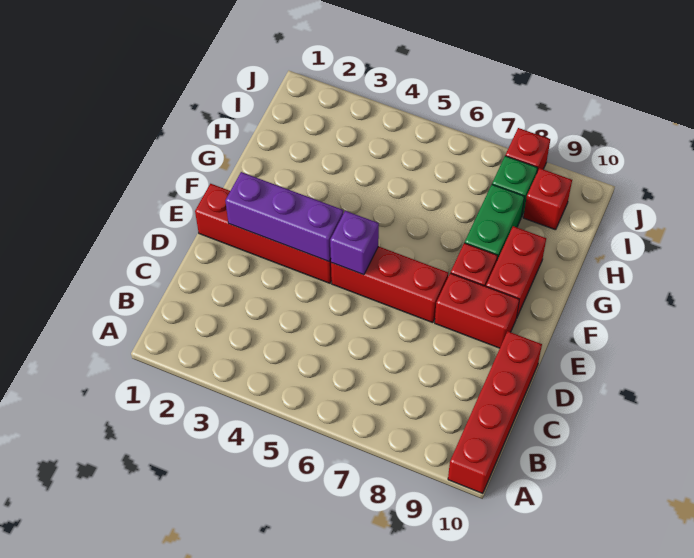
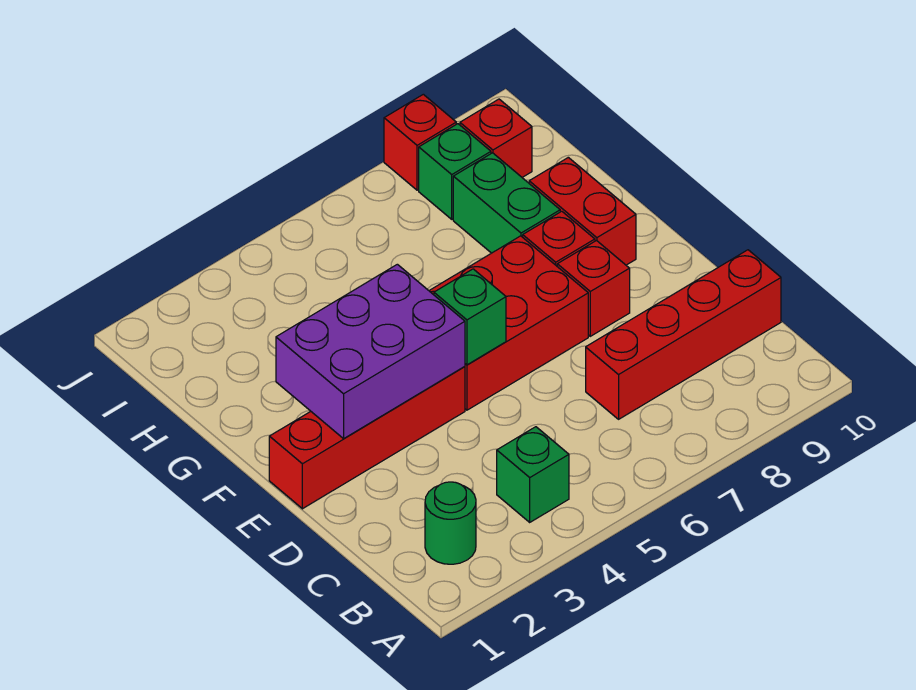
red brick A10:D10 level 1 -> red brick C7:C10 level 1
none -> green round brick B2 level 1
none -> green brick B4 level 1
purple brick E2:E4 level 2 -> purple brick E2:F4 level 2
red brick E5:E7 level 1 -> red brick E5:F7 level 1
purple brick E5 level 2 -> green brick E5 level 2
red brick E8:E9 level 1 -> red brick E8 level 1

